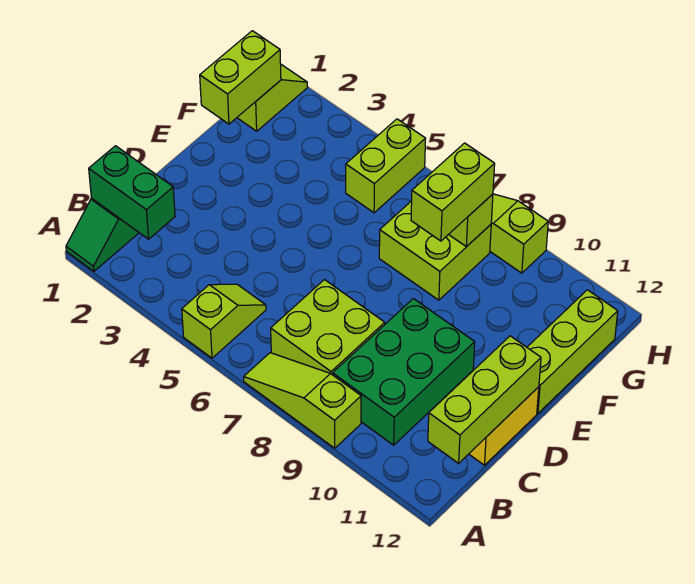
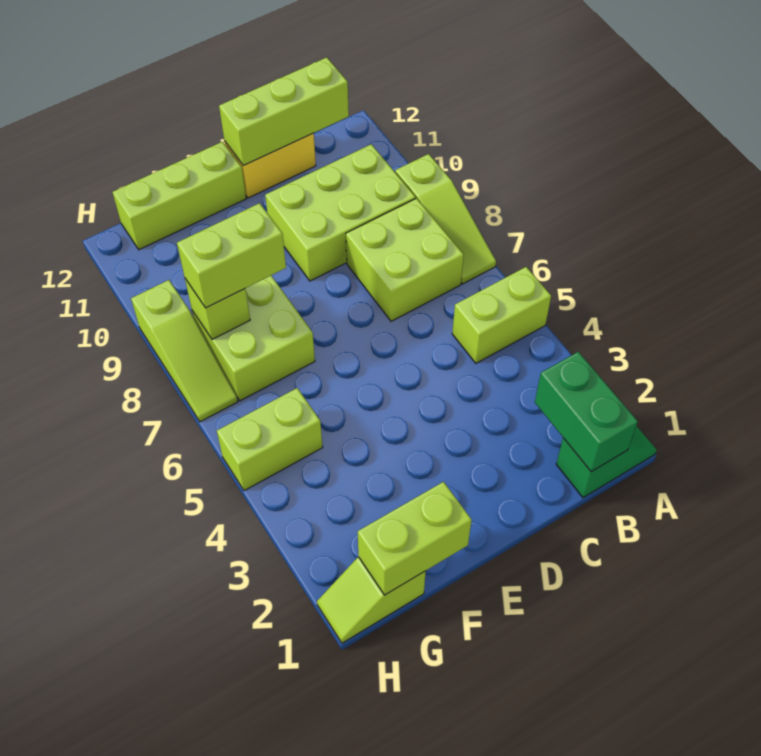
lime slope A5:B5 level 1 top A -> lime brick A5:B5 level 1
green brick B9:D10 level 1 -> lime brick B9:D10 level 1

